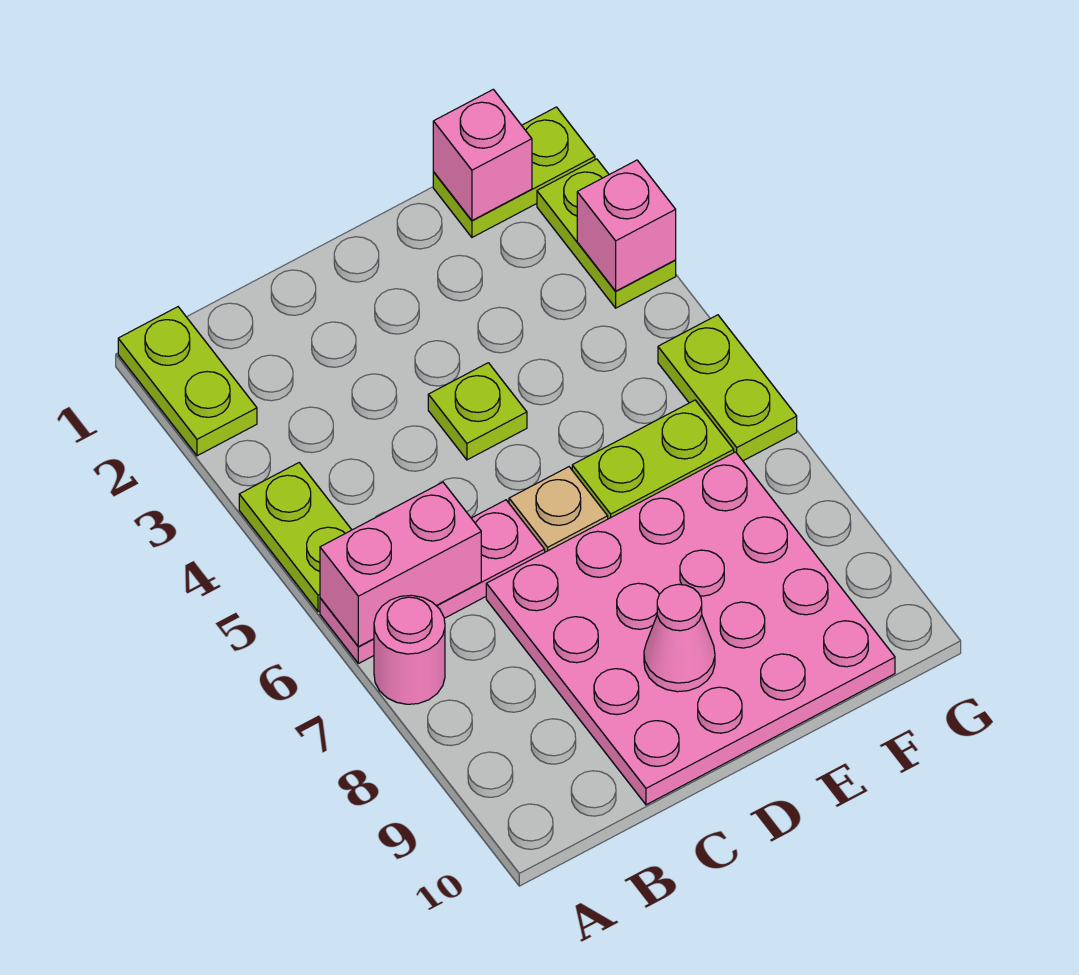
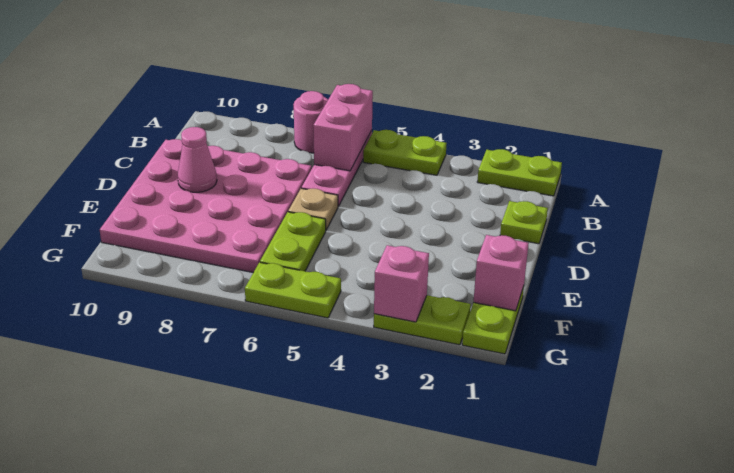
lime plate D4 level 1 -> lime plate C1 level 1

